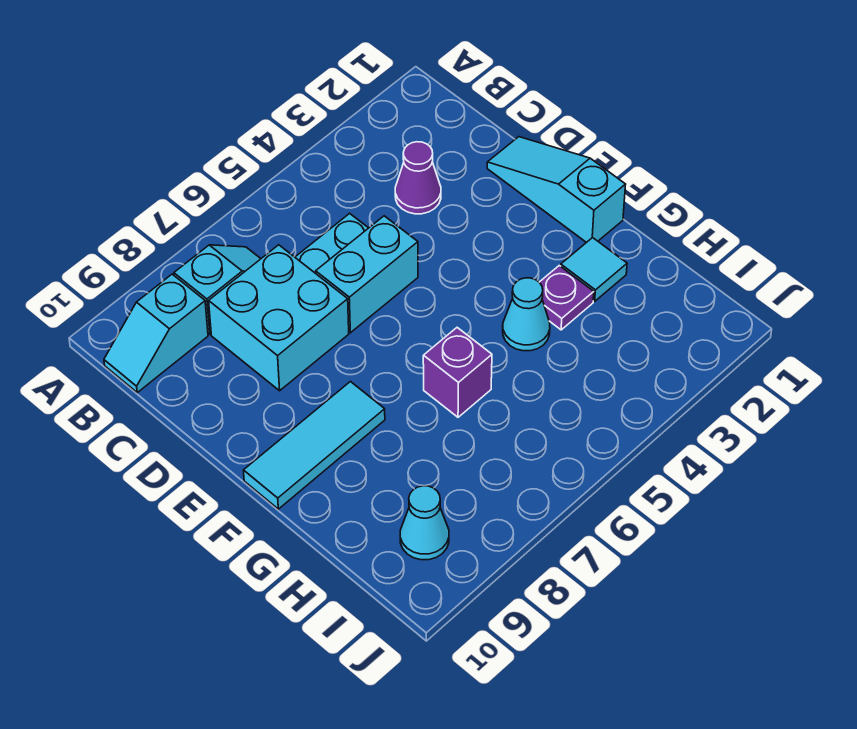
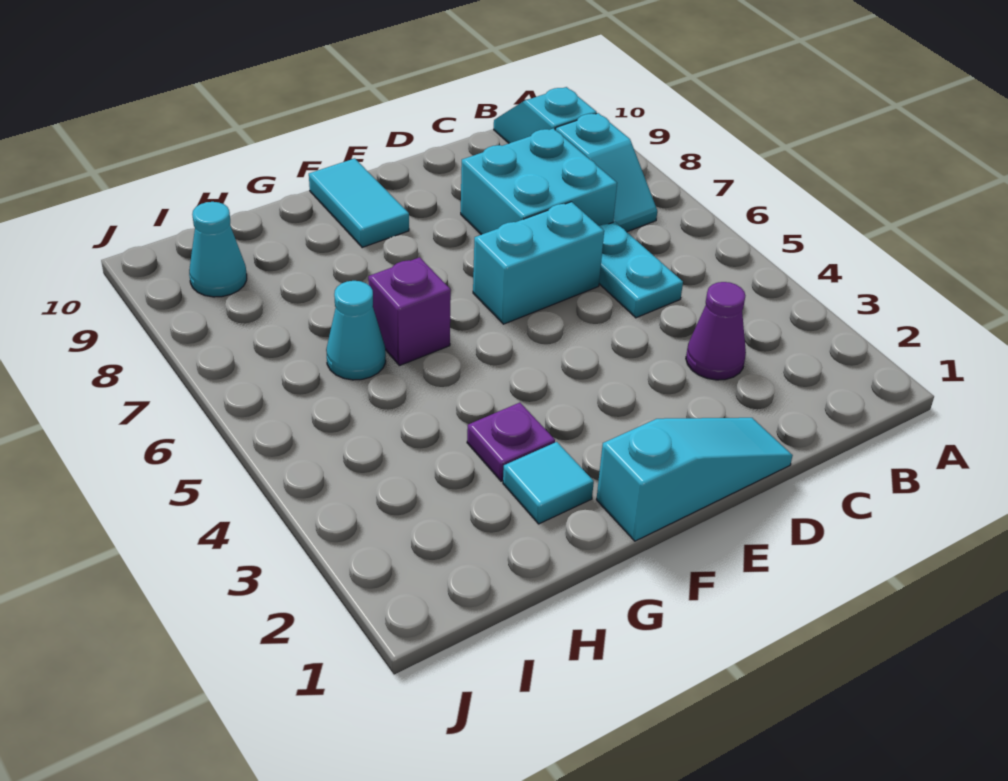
cyan brick D5:D6 level 1 -> cyan brick D6:E6 level 1
cyan tile F8:F10 level 1 -> cyan tile F9:F10 level 1
cyan cone G4 level 1 -> cyan cone H6 level 1

